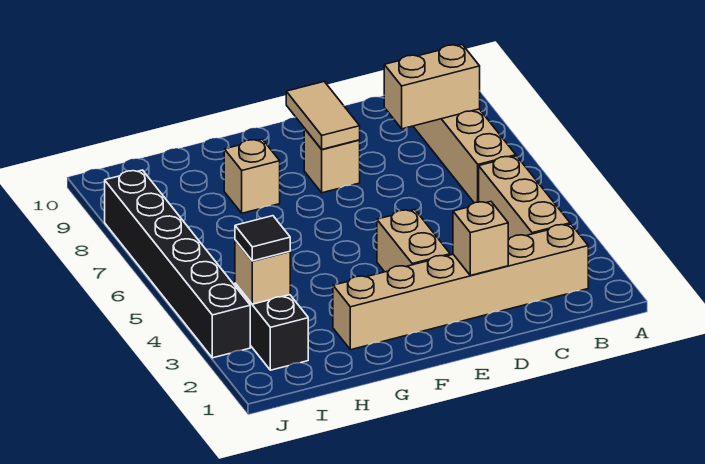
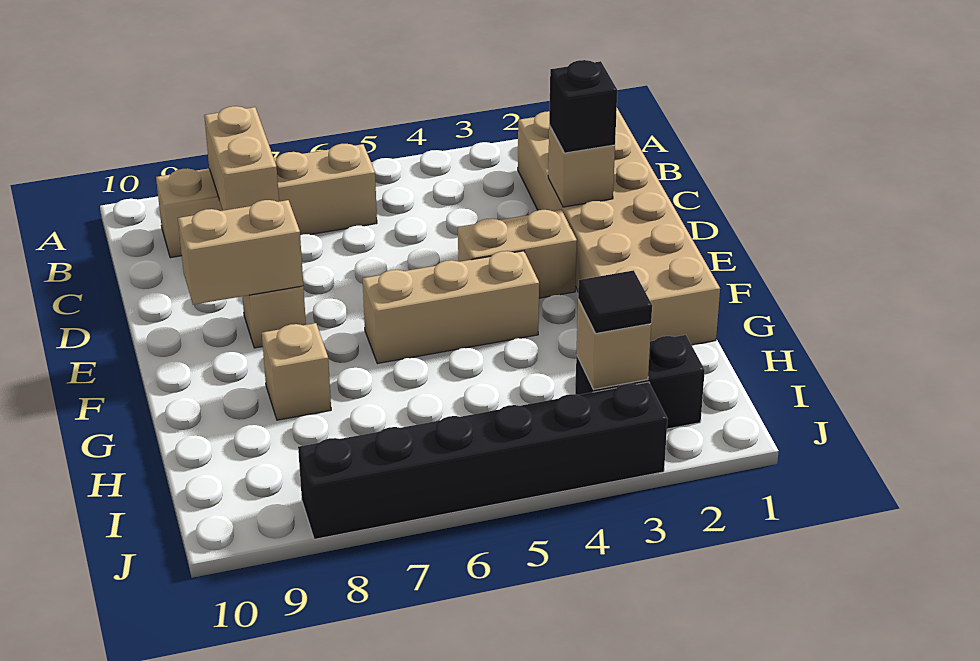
tan brick B2:G2 level 1 -> tan brick B1:G2 level 1
tan brick B3:B5 level 1 -> tan brick F4:F6 level 1
none -> black brick D2 level 3
tan tile E8:E9 level 2 -> tan brick E8:E9 level 2

